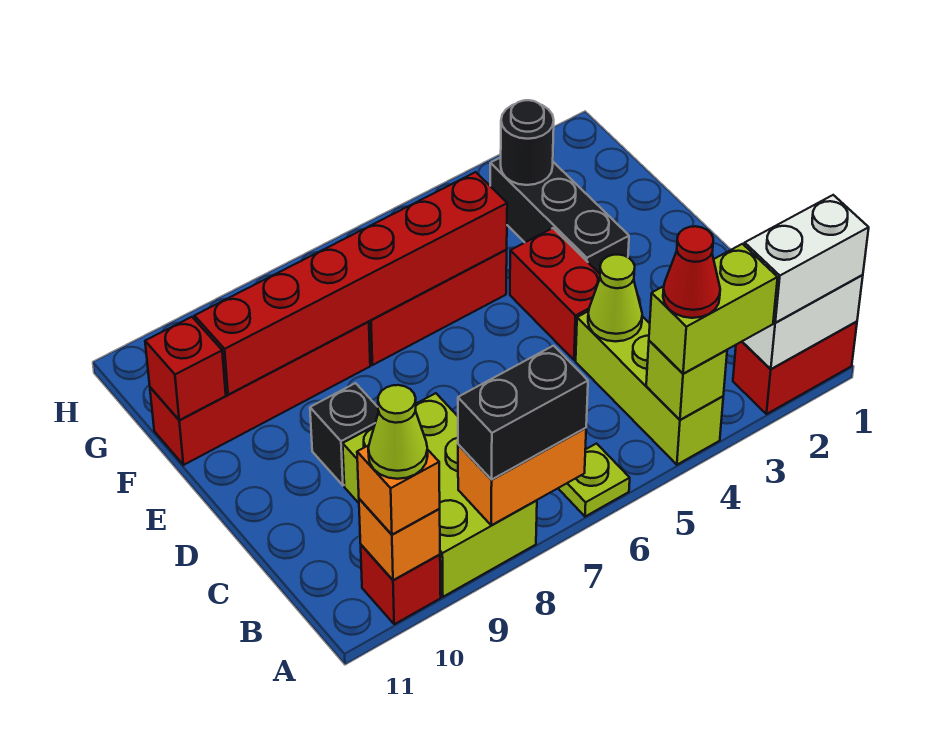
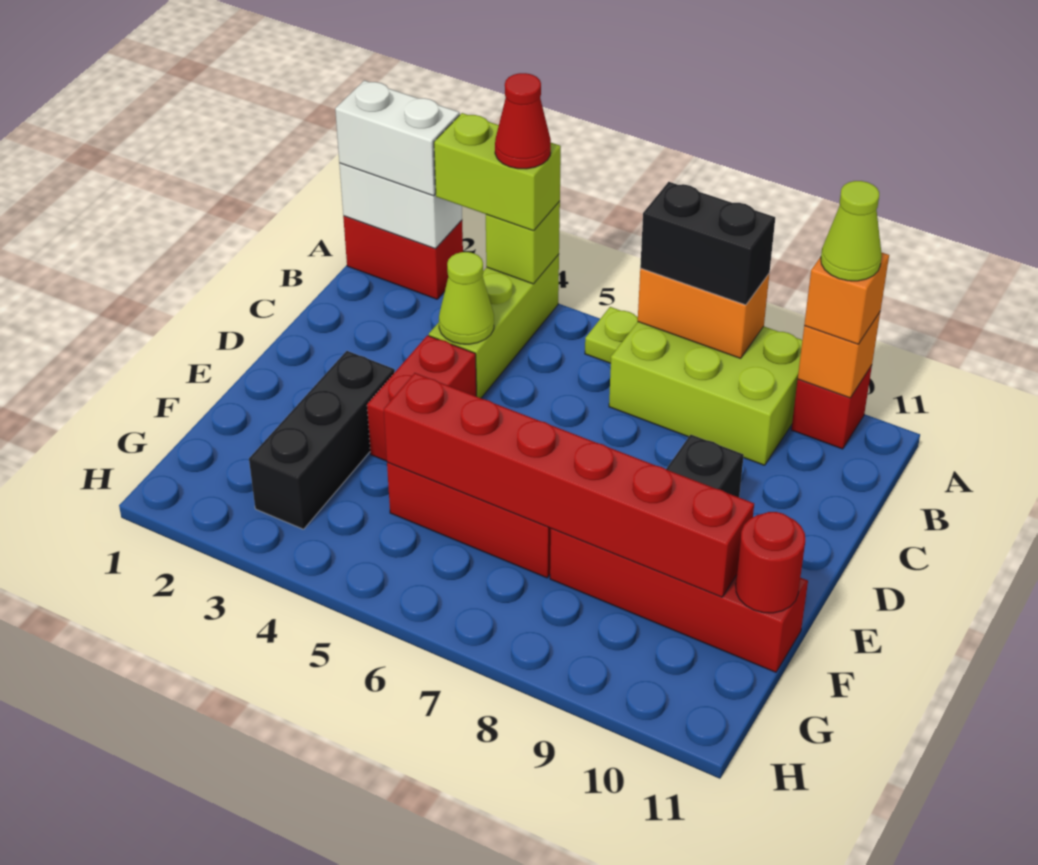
lime brick A8:C9 level 1 -> lime brick A7:B9 level 1
red brick F11 level 2 -> red round brick F11 level 2
black round brick G3 level 2 -> none

